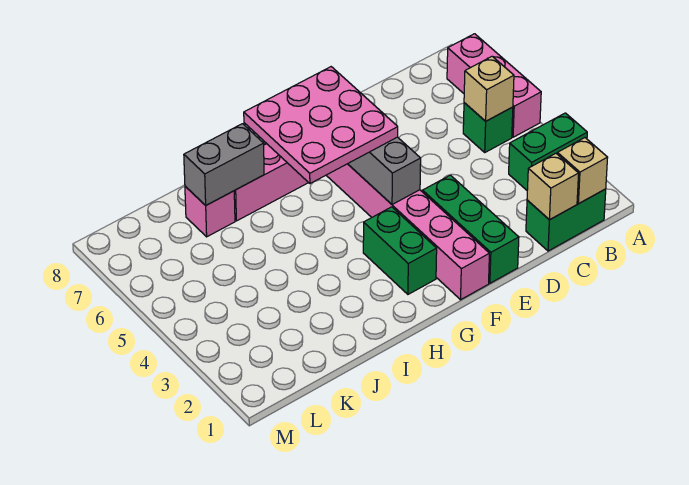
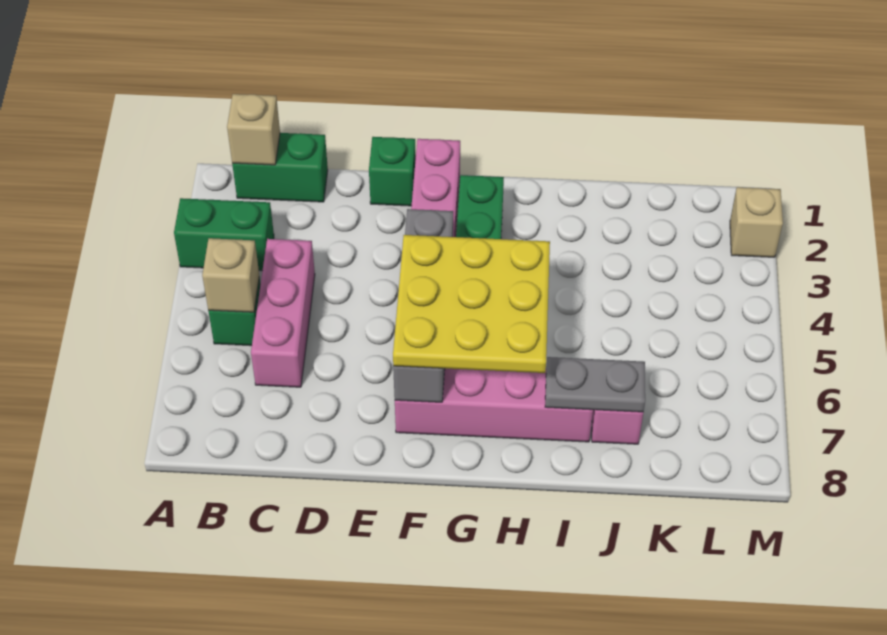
pink brick A5:A7 level 1 -> pink brick C4:C6 level 1
tan brick C1 level 2 -> tan brick M2 level 1
green brick E1:E3 level 1 -> green brick E1 level 1
pink plate F5:H7 level 3 -> yellow plate F5:H7 level 3
grey brick I7:J7 level 2 -> grey plate I7:J7 level 2

